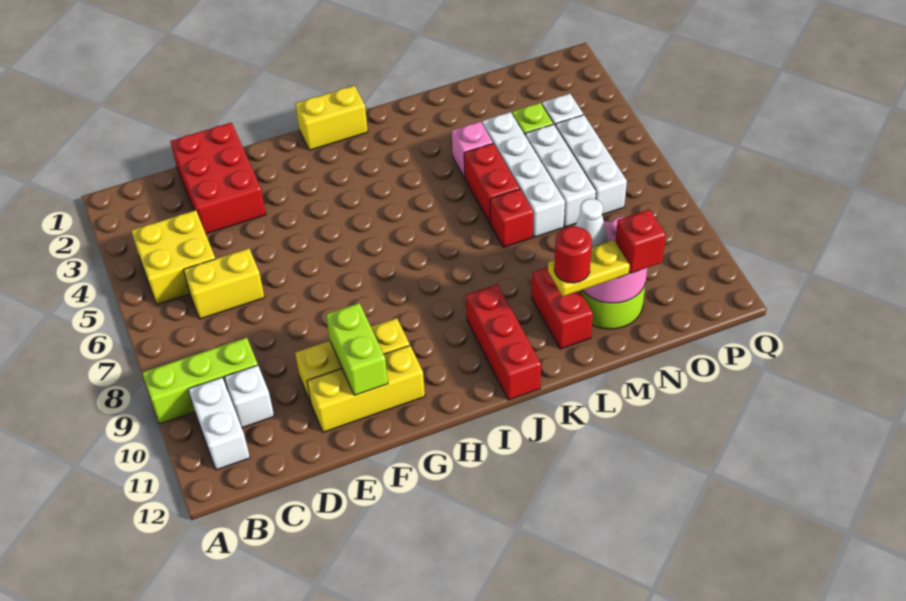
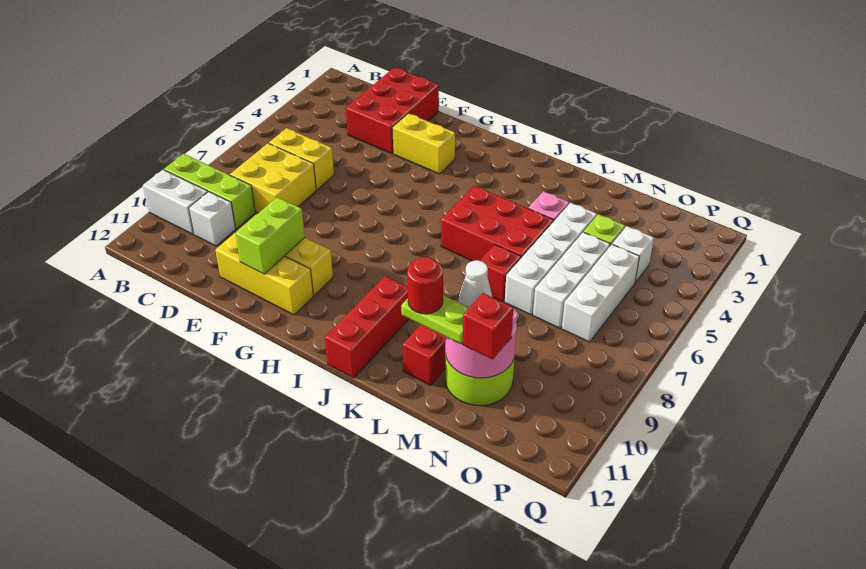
yellow brick B4:C5 level 1 -> yellow brick C7:D8 level 1
white brick B10:B11 level 1 -> white brick A10:B10 level 1
yellow brick H1:I1 level 1 -> yellow brick F3:G3 level 1
red brick L5:L6 level 1 -> red brick J5:L6 level 1
yellow plate L11:M11 level 3 -> lime plate L11:M11 level 3

